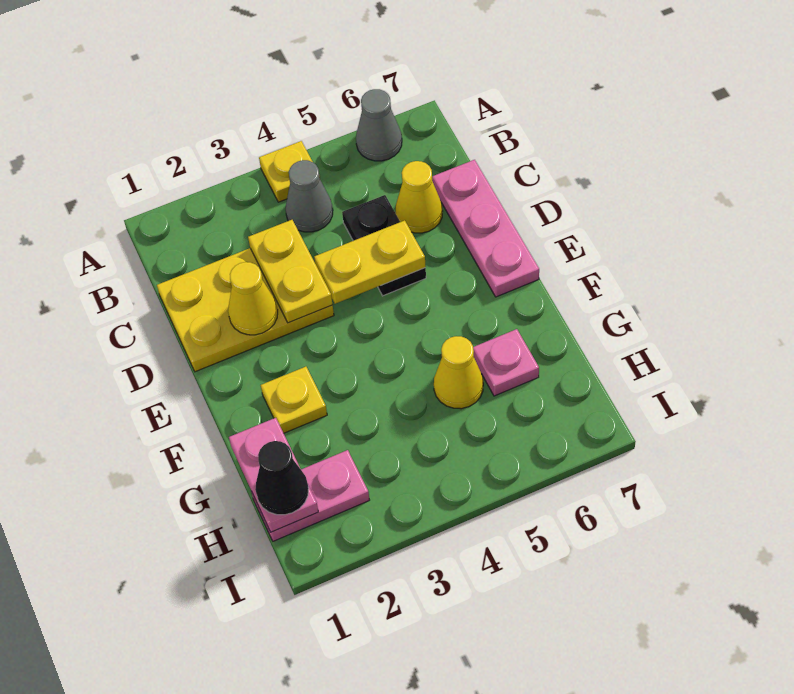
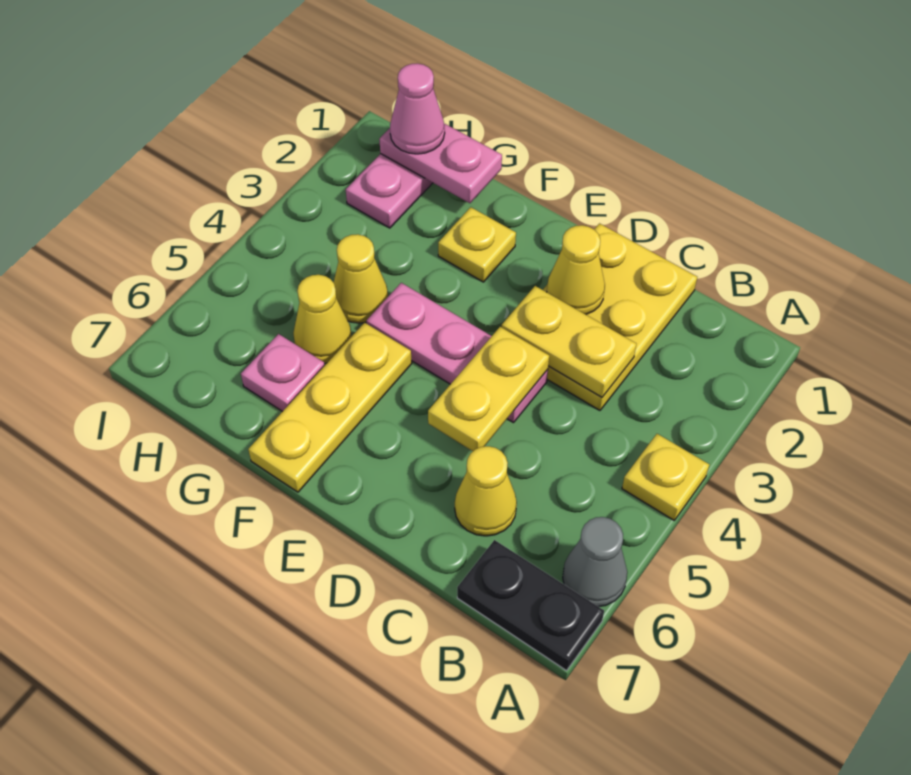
grey cone B4 level 1 -> none
black plate C5:D5 level 1 -> black plate A7:B7 level 1
pink plate C7:E7 level 1 -> pink plate D4:F4 level 1
none -> yellow plate F5:F7 level 1
none -> yellow cone G4 level 1
black cone H1 level 3 -> pink cone H1 level 3

